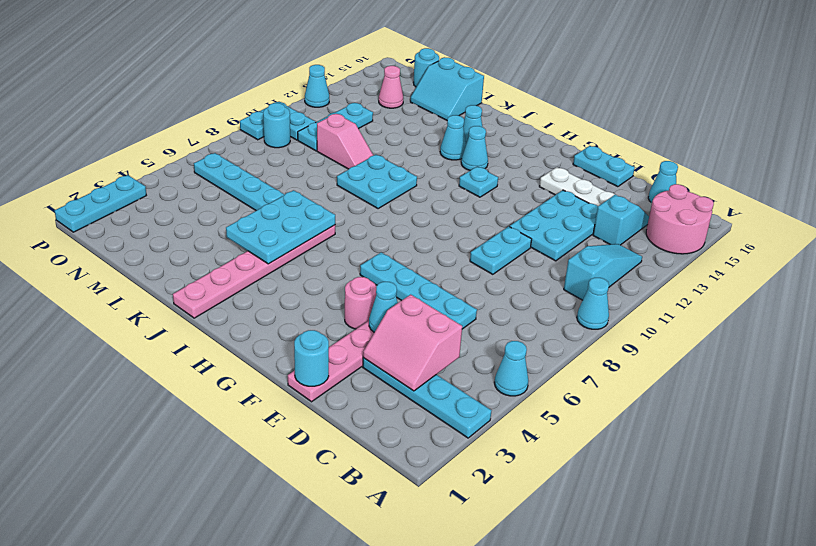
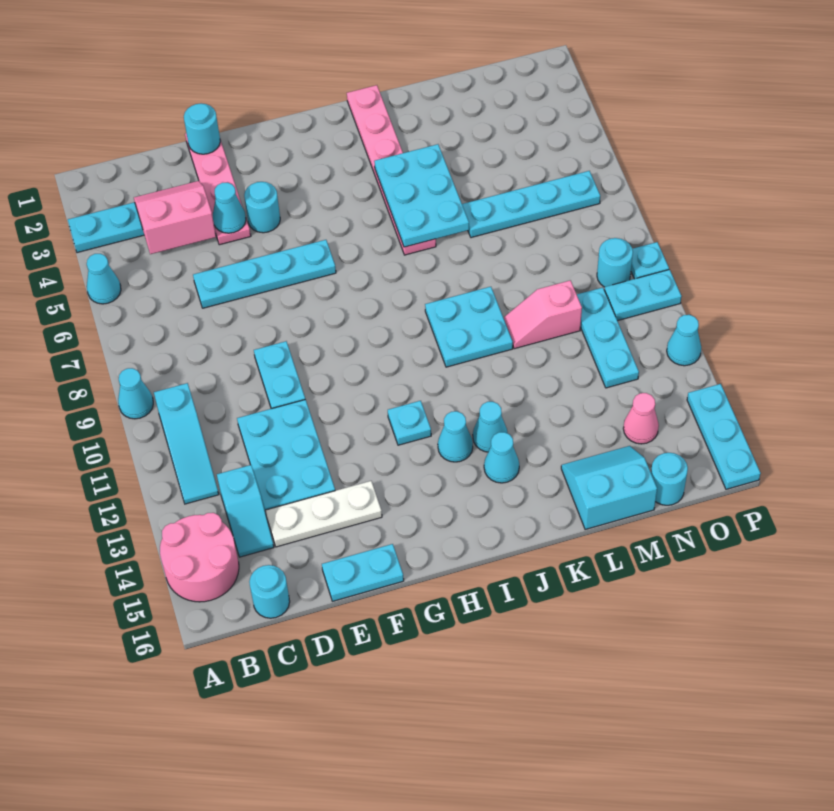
cyan cone C16 level 1 -> cyan round brick C16 level 1
pink round brick F4 level 1 -> cyan round brick F4 level 1
cyan plate P1:P3 level 1 -> cyan plate P14:P16 level 1

